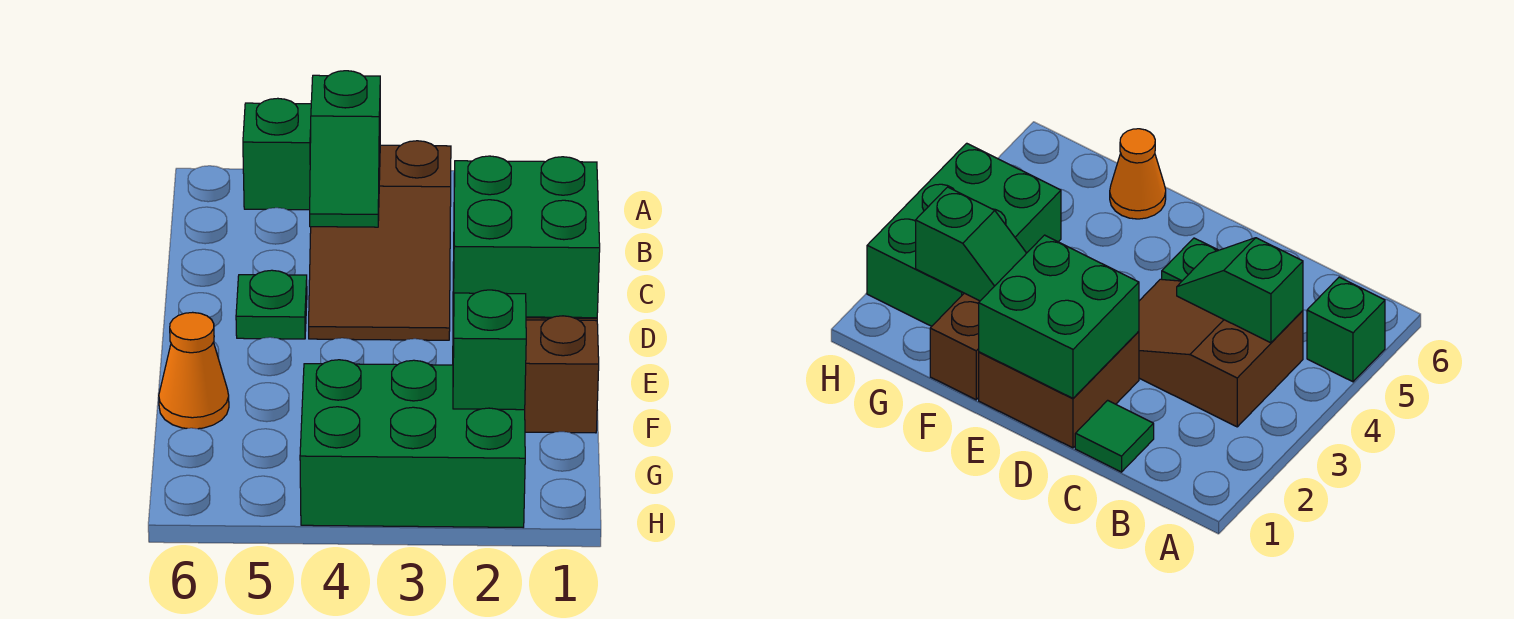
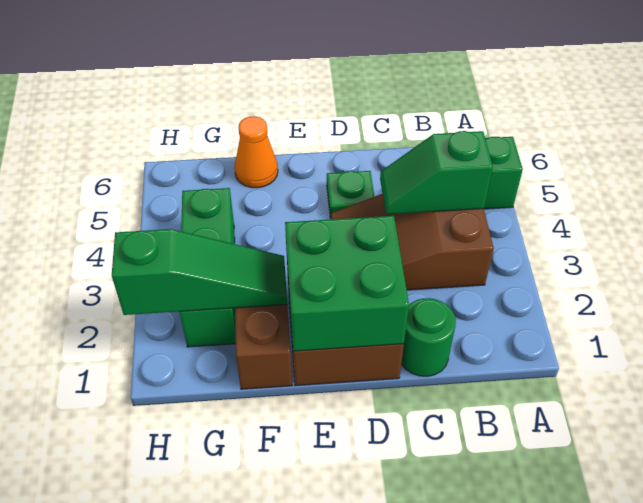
green tile C1 level 1 -> green round brick C1 level 1
green slope F2:G2 level 2 top G -> green slope F2:H2 level 2 top H
green brick G2:H4 level 1 -> green brick G2:G4 level 1

